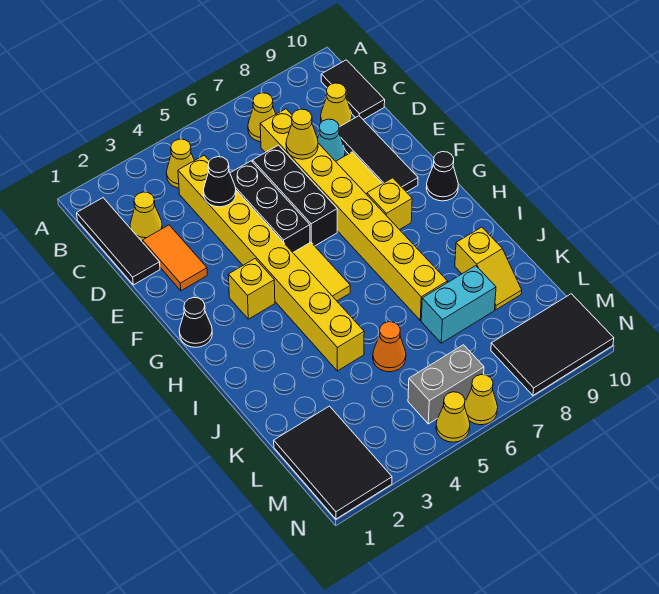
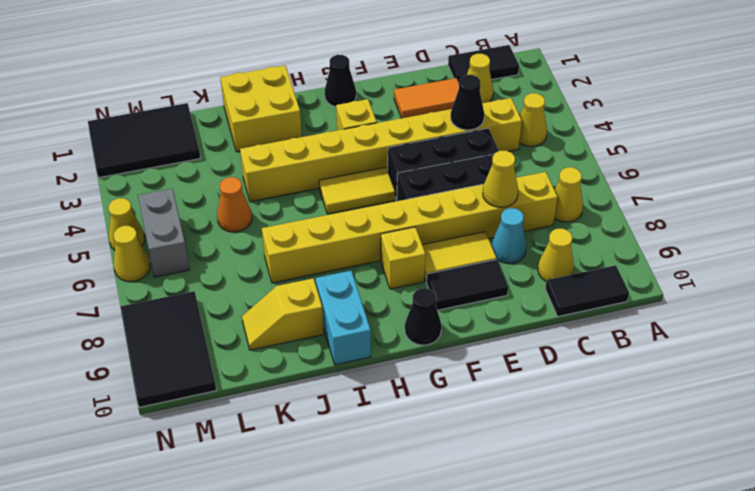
black tile B1:D1 level 1 -> black tile B1:C1 level 1
black tile D9:F9 level 1 -> black tile E9:F9 level 1
none -> yellow brick I1:J2 level 1
cyan brick K7:K8 level 1 -> cyan brick I9:I10 level 1

